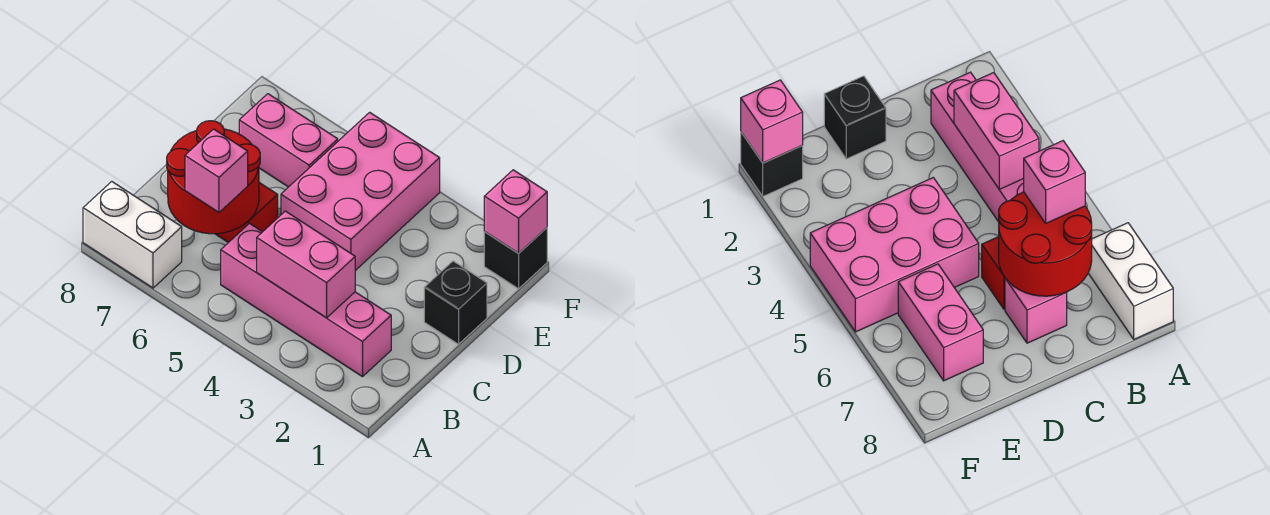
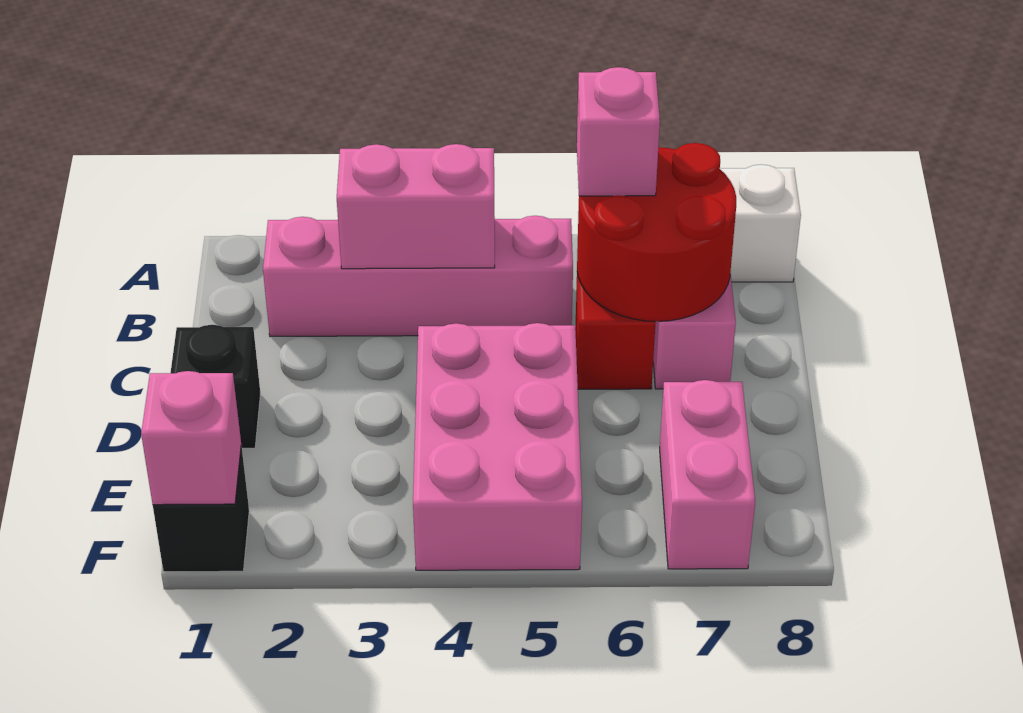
pink brick E6:E7 level 1 -> pink brick E7:F7 level 1

